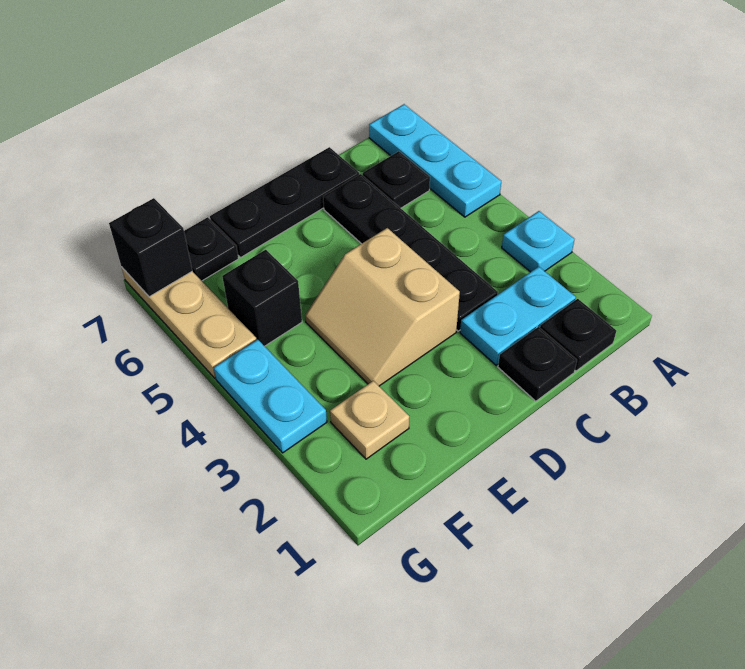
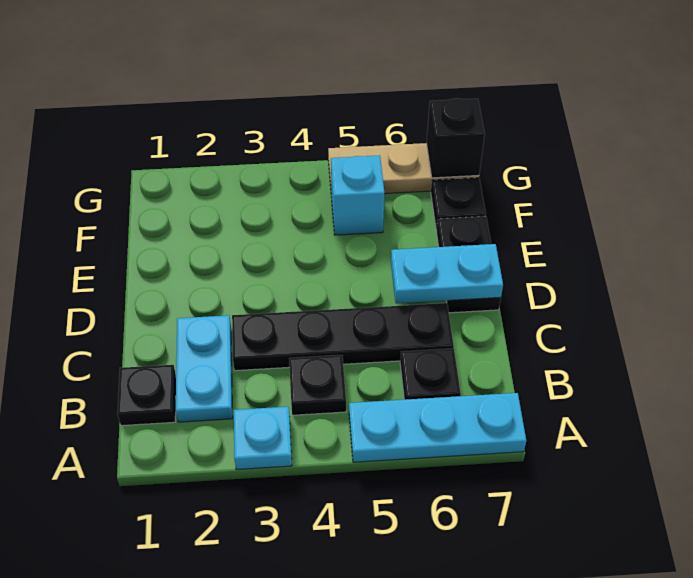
black plate C1 level 1 -> black plate B4 level 1
black plate C7:E7 level 1 -> black plate D7:E7 level 1
tan slope D3:E4 level 1 top D -> none
tan plate F2 level 1 -> none
black brick F5 level 1 -> cyan brick F5 level 1
cyan plate G3:G4 level 1 -> cyan plate D6:D7 level 2

